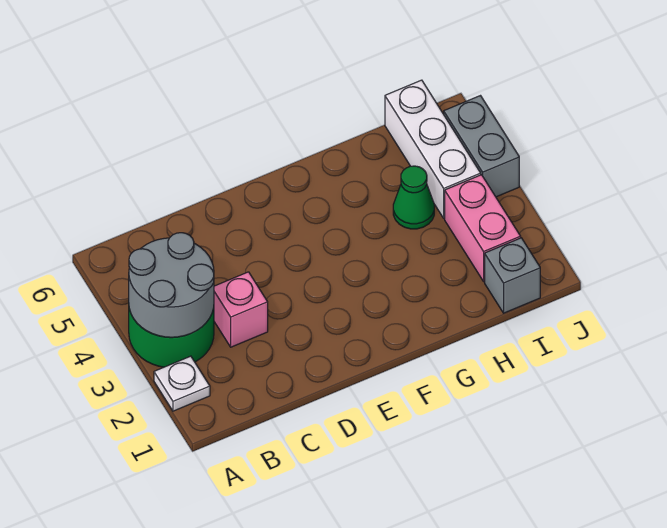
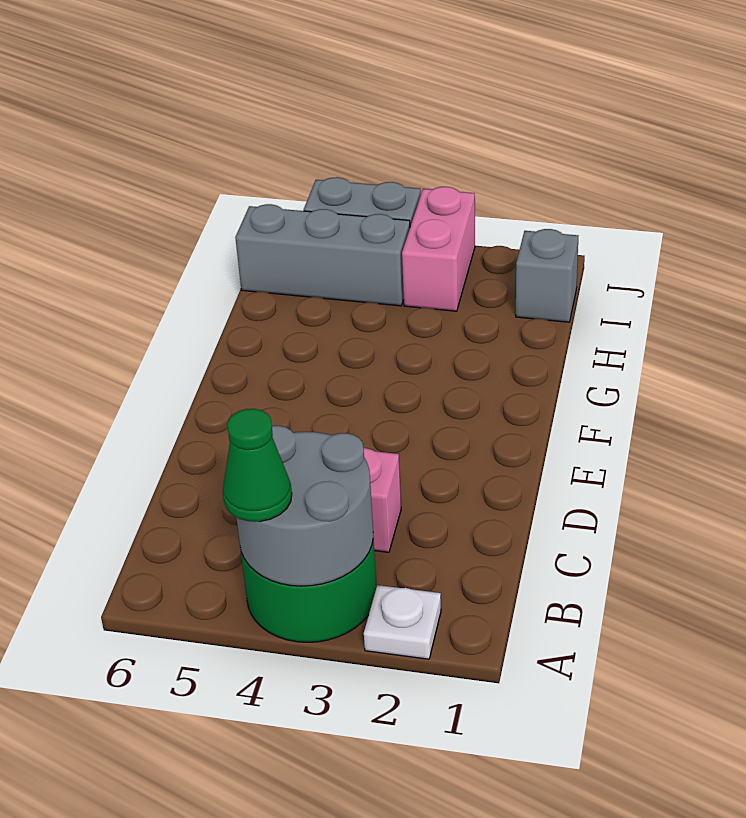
green cone H4 level 1 -> green cone A4 level 3
pink brick I2:I3 level 1 -> pink brick I3:J3 level 1
white brick I4:I6 level 1 -> grey brick I4:I6 level 1

